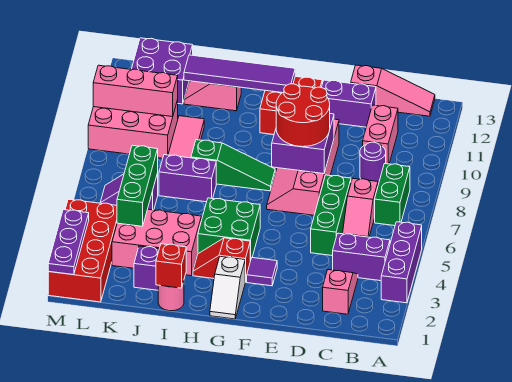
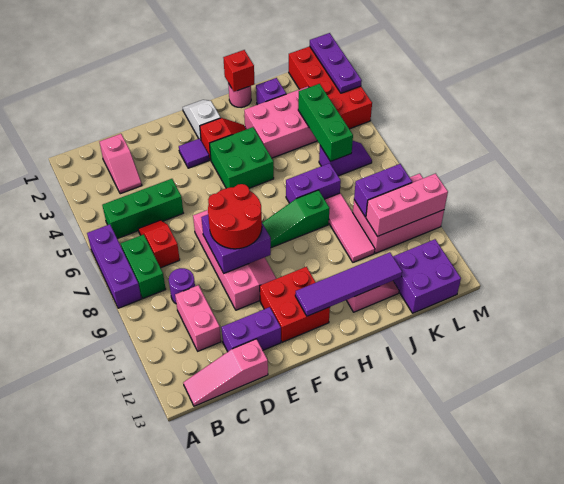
purple brick A3:A5 level 1 -> purple brick A6:A8 level 1
purple brick B4:C4 level 1 -> purple brick K9:L9 level 2
pink slope C6:C7 level 1 top 7 -> red slope C6:C7 level 1 top 7
green brick D5:D7 level 1 -> green brick B5:D5 level 1

